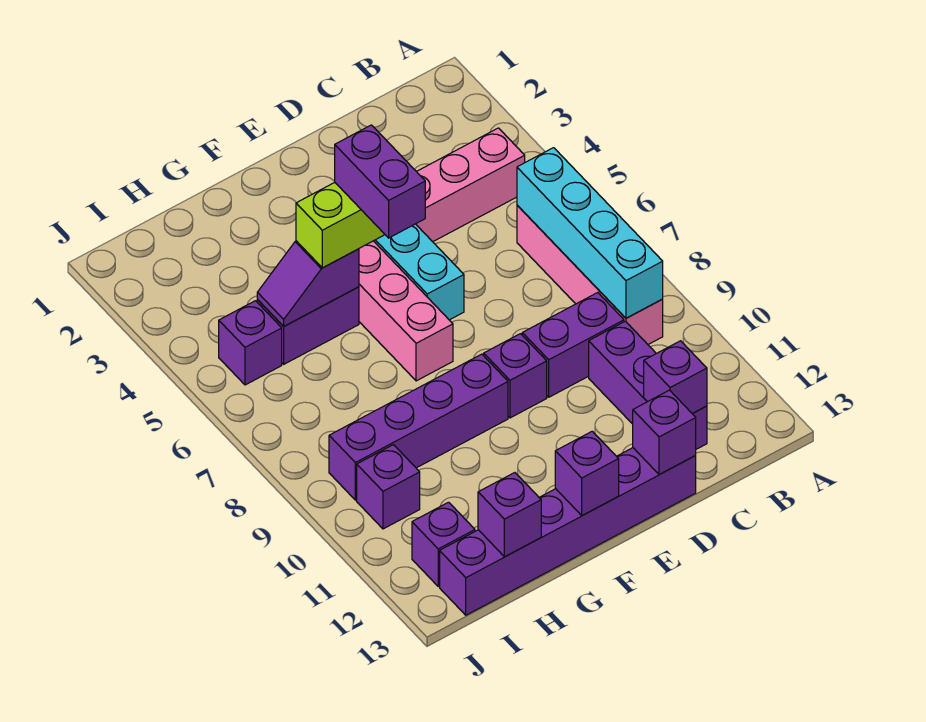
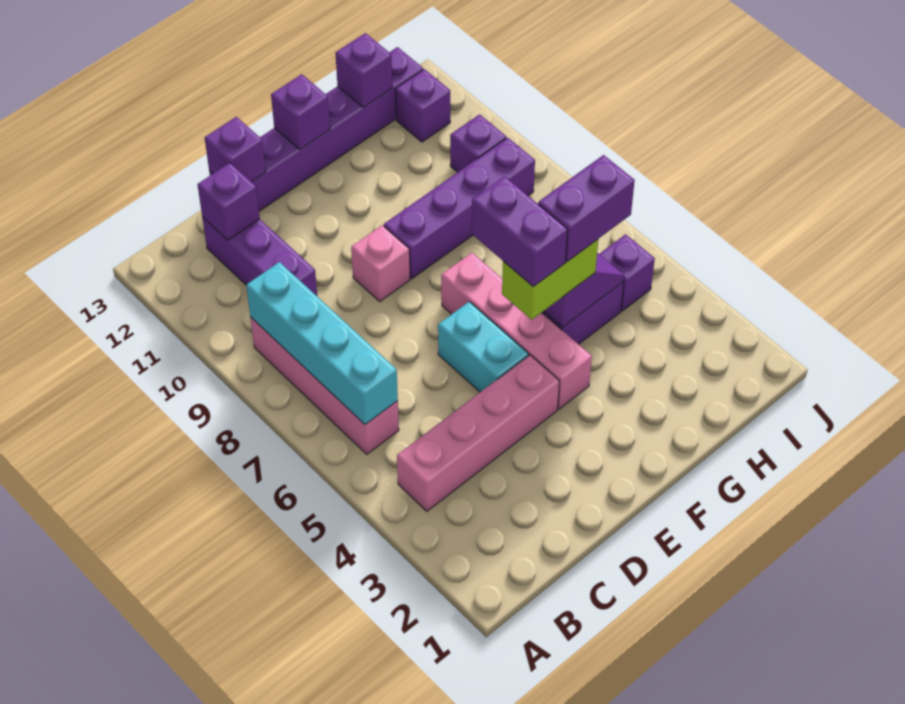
purple brick C9:D9 level 1 -> purple brick G5:H5 level 4
purple brick E9 level 1 -> pink brick E9 level 1

